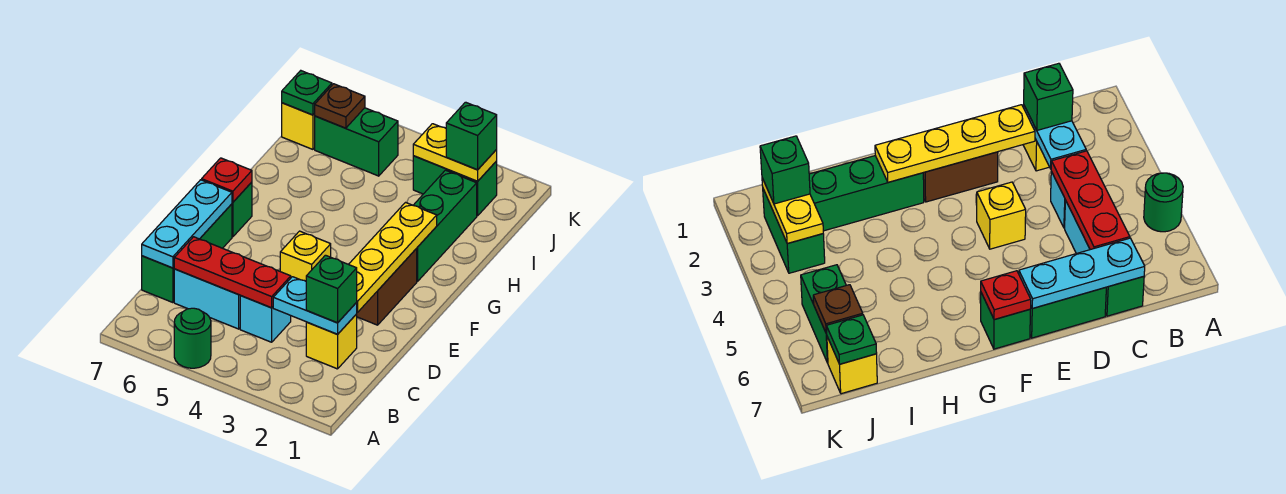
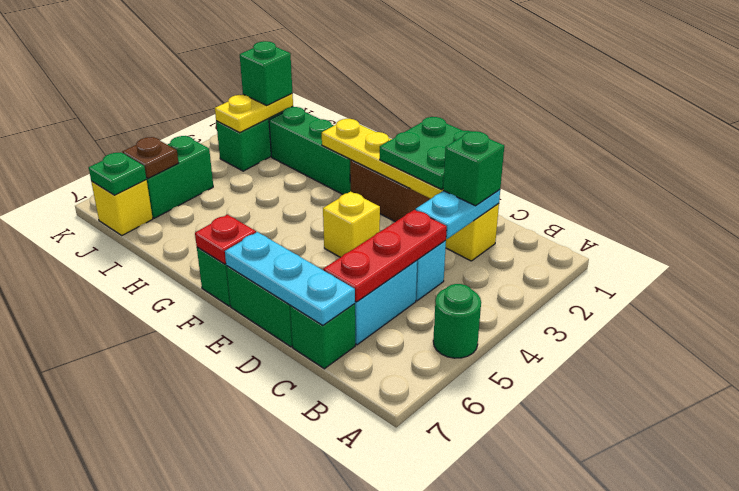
none -> green plate D1:E2 level 3

